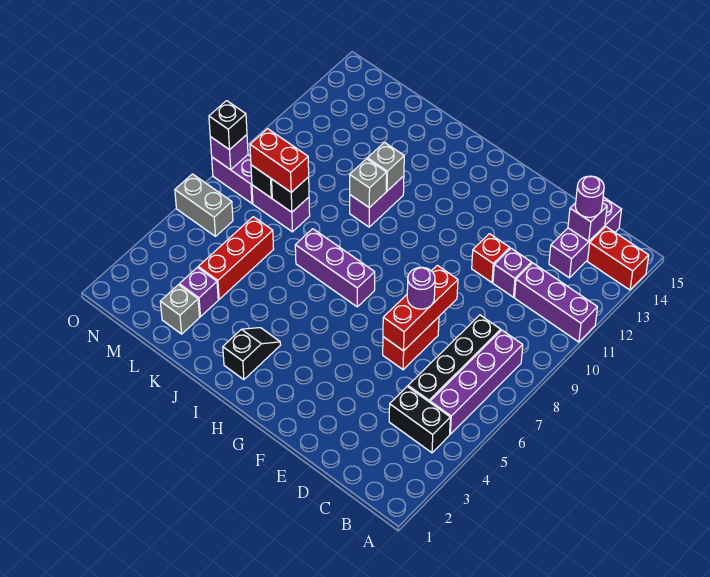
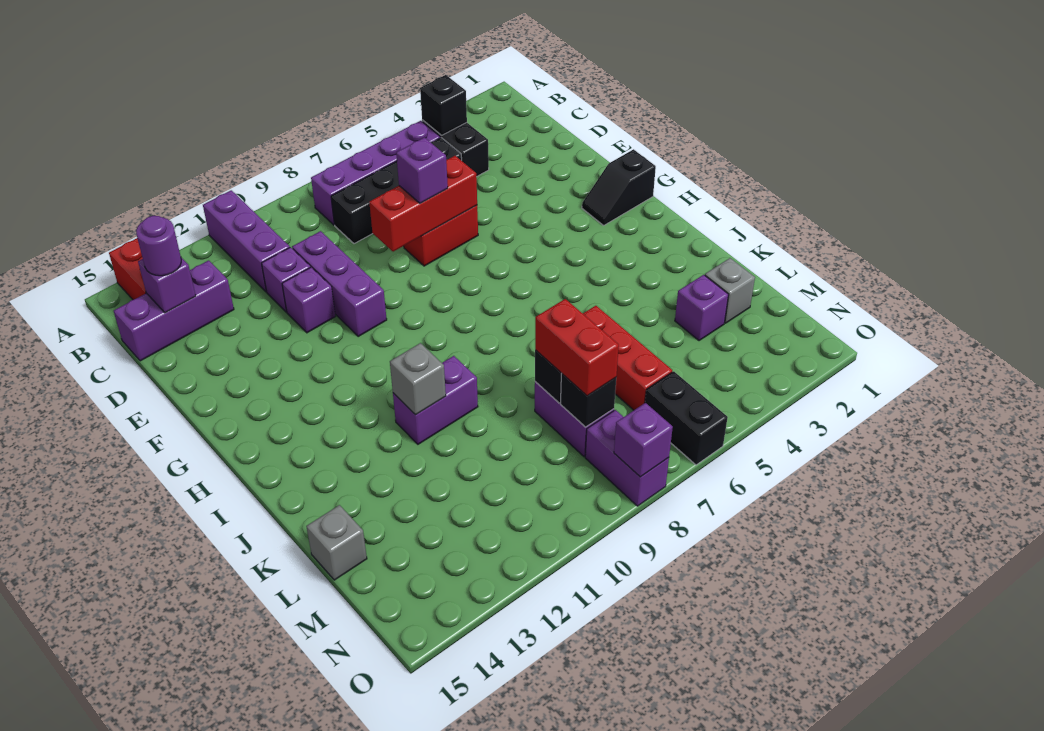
purple round brick E7 level 3 -> purple brick E7 level 3
red brick E11 level 1 -> purple brick E11 level 1
purple brick H7:J7 level 1 -> purple brick D10:F10 level 1
black slope I2:I3 level 1 top 2 -> black slope G1:G2 level 1 top 1
grey brick J10 level 2 -> grey brick L15 level 1
red brick L4:L6 level 1 -> red brick K6:M6 level 1
grey brick N6:O6 level 1 -> black brick N6:O6 level 1
black brick O8 level 3 -> black brick B4 level 2

